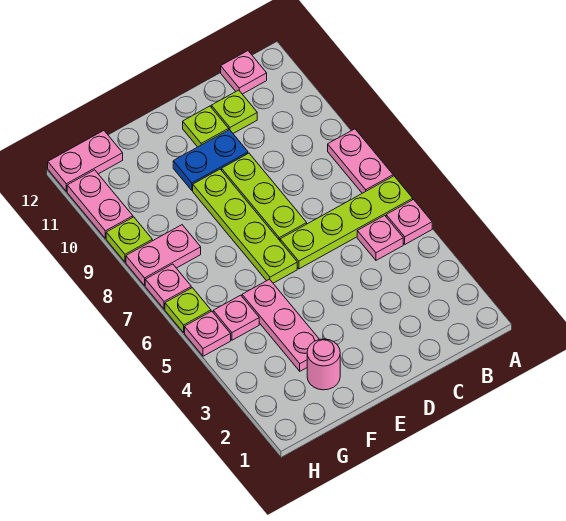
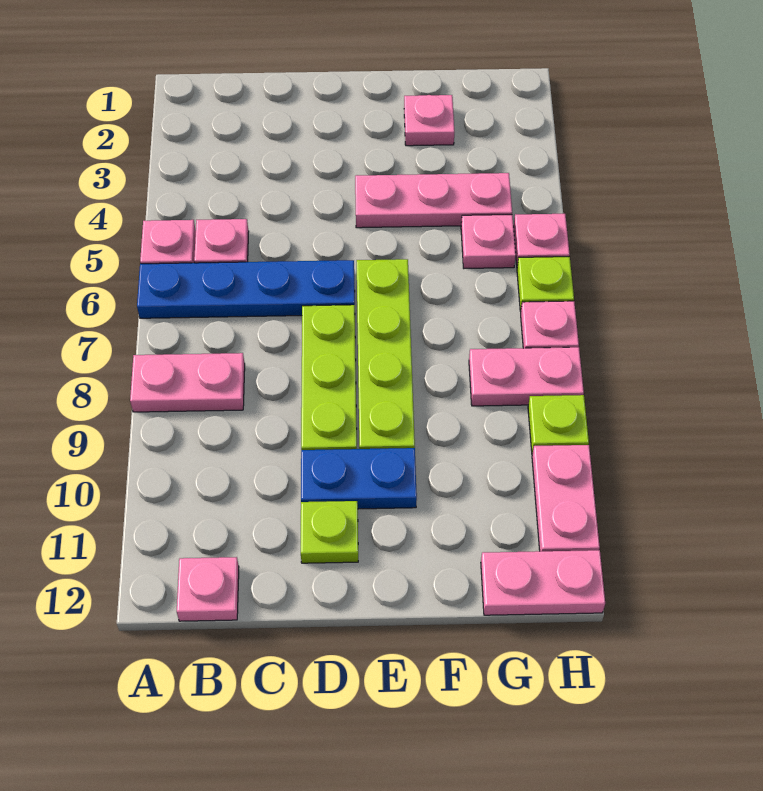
lime plate A6:D6 level 1 -> blue plate A6:D6 level 1
pink plate A7:A8 level 1 -> pink plate A8:B8 level 1
lime plate C11 level 1 -> none
pink round brick F2 level 1 -> pink plate F2 level 1
pink plate F3:F5 level 1 -> pink plate E4:G4 level 1

